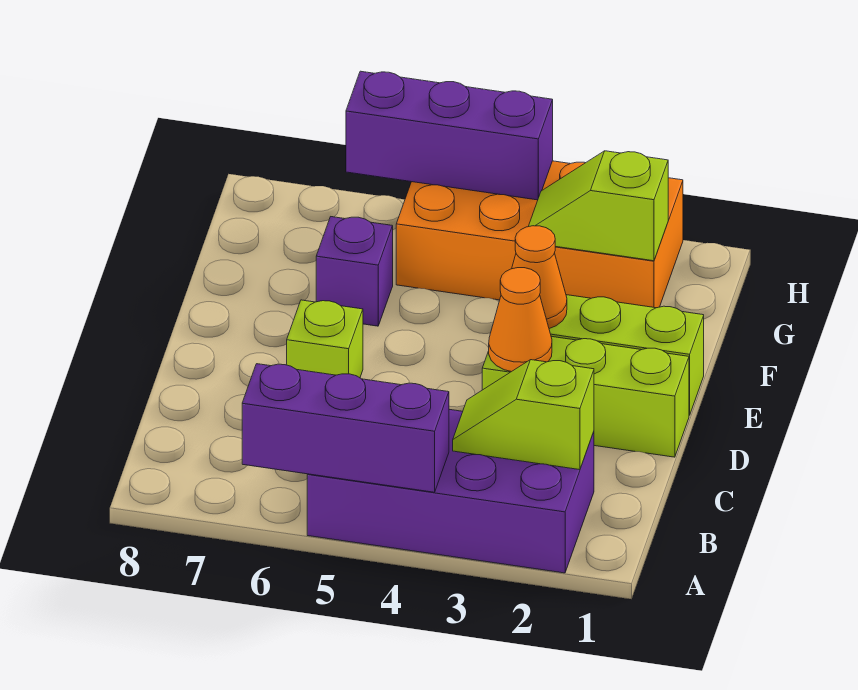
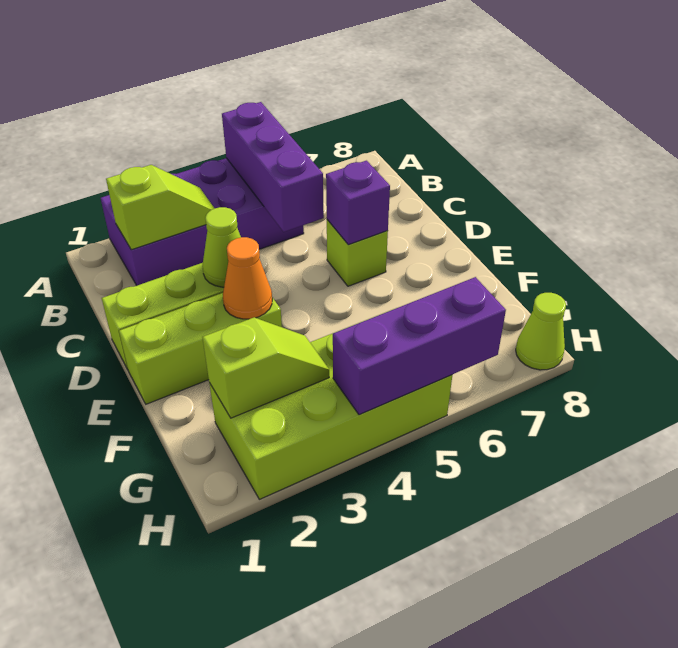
purple brick A4:A6 level 2 -> purple brick A5:C5 level 2
orange cone D3 level 2 -> lime cone D3 level 2
purple brick F6 level 1 -> purple brick D6 level 2
orange brick G2:H5 level 1 -> lime brick G2:H5 level 1
none -> lime cone H8 level 1

